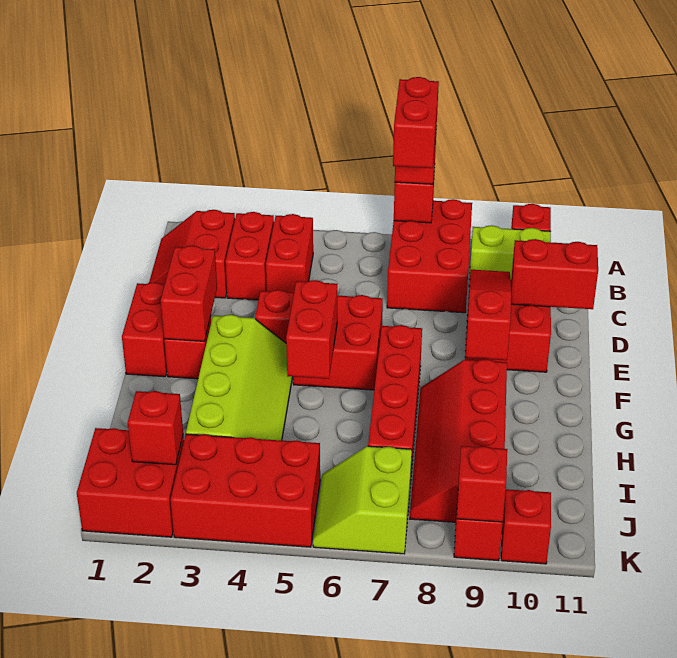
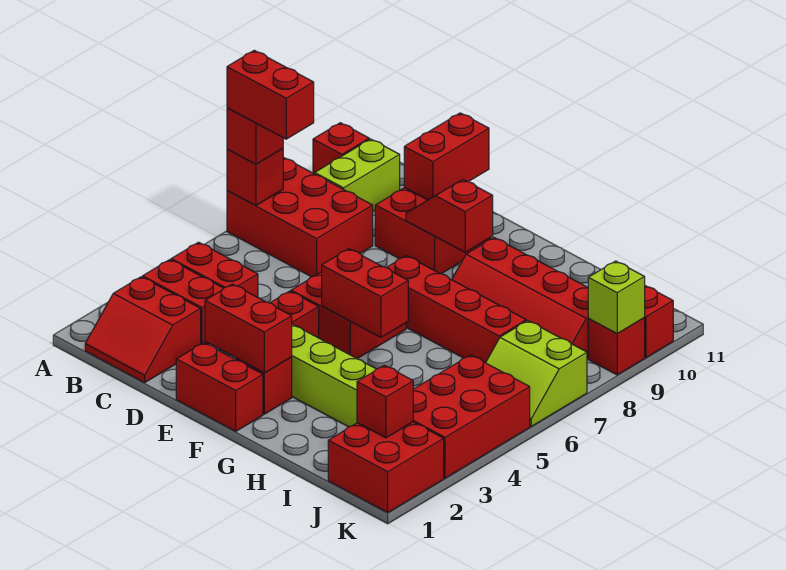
red slope D9:F9 level 2 top F -> red slope E9:F9 level 2 top F
red brick K9 level 2 -> lime brick K9 level 2

